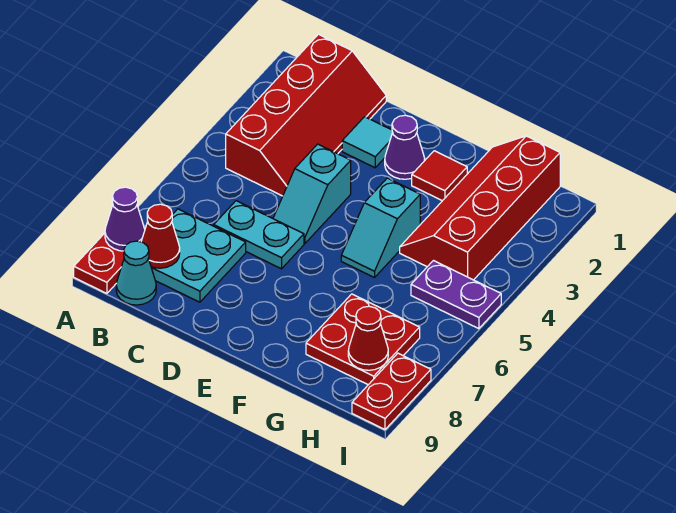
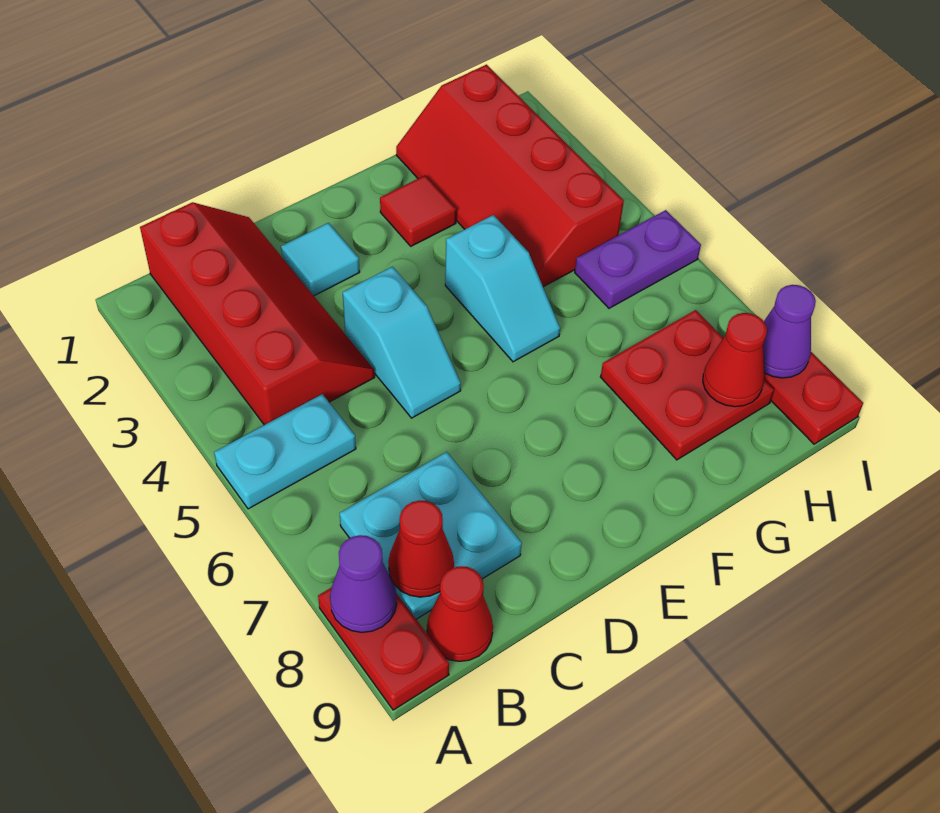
cyan cone B9 level 1 -> red cone B9 level 1
cyan plate C6:D6 level 1 -> cyan plate A5:B5 level 1
purple cone E2 level 1 -> purple cone I8 level 2

